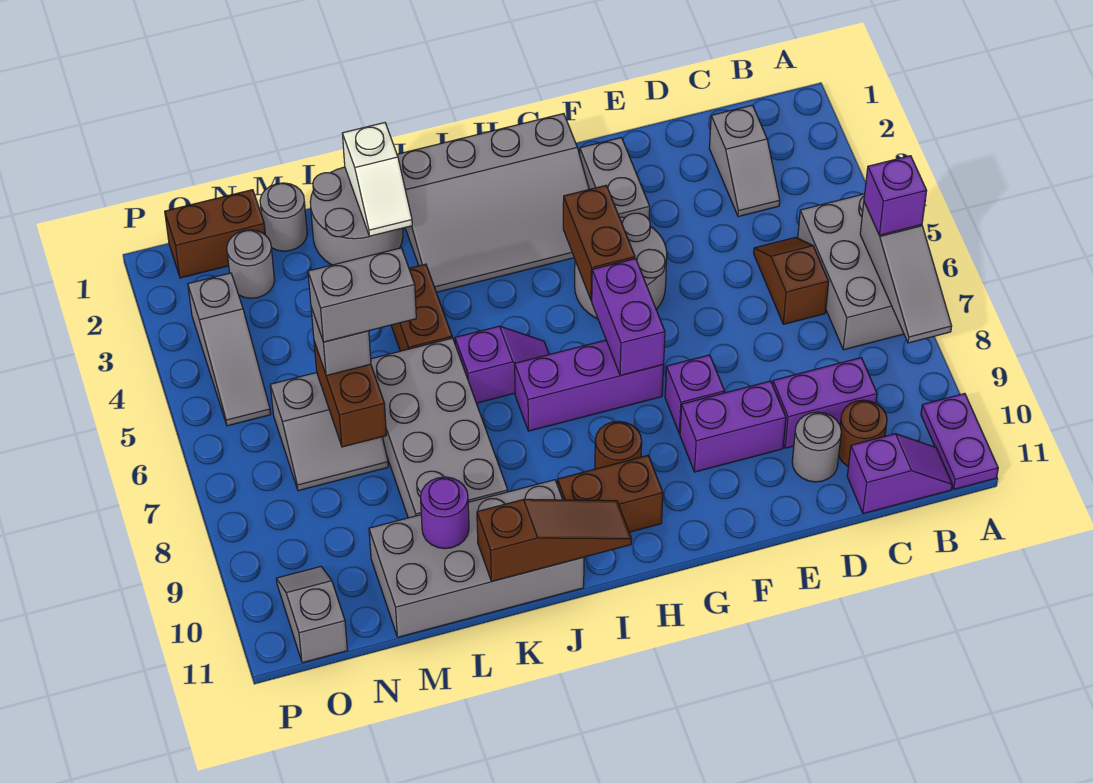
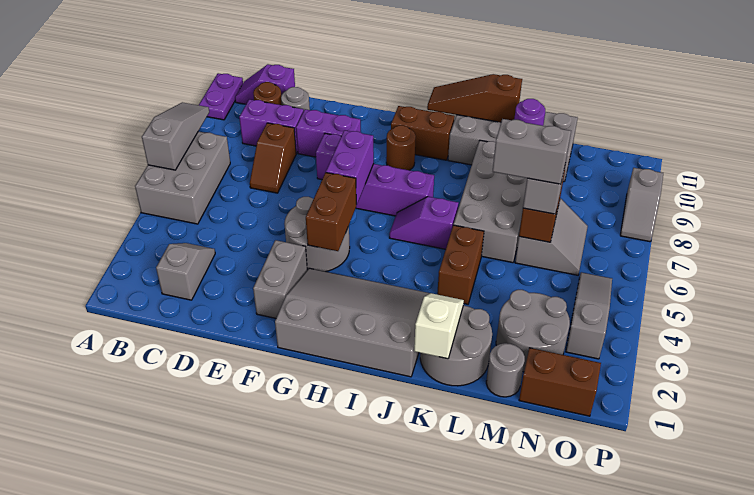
purple brick A6 level 3 -> none
brown slope C5:C6 level 1 top 6 -> brown slope D7:D8 level 1 top 8
grey slope M6:N7 level 1 top 6 -> grey slope M6:N7 level 1 top M
grey round brick N2 level 1 -> grey round brick M2:N3 level 1
grey slope O10:O11 level 1 top 11 -> grey slope P8:P9 level 1 top 9

